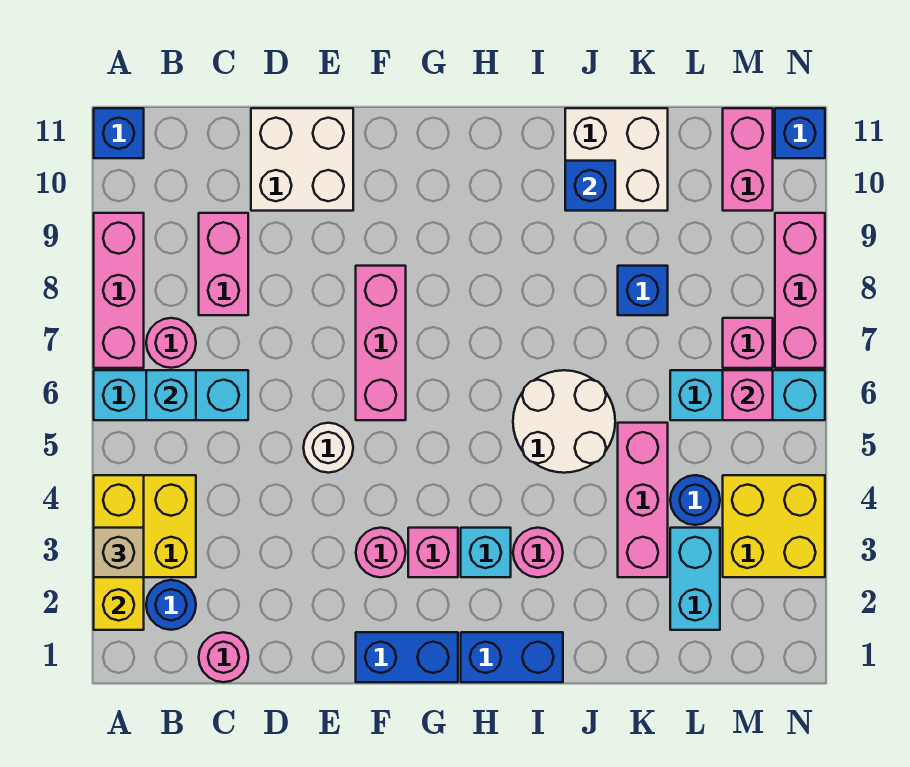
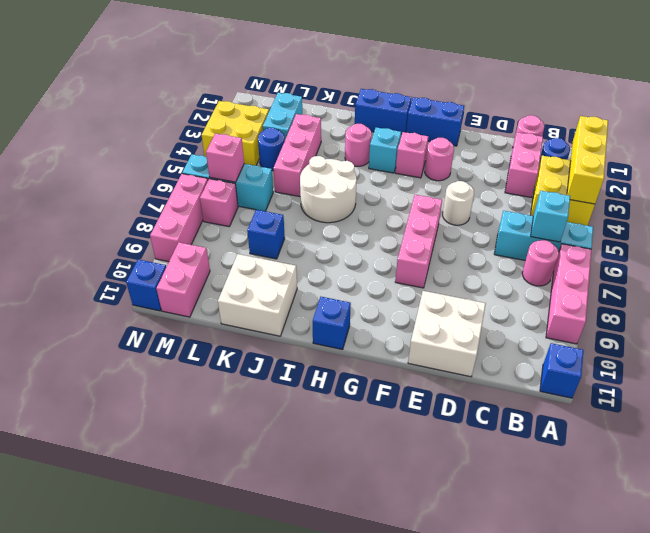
tan brick A3 level 3 -> none
pink brick C8:C9 level 1 -> pink brick C2:C3 level 1
blue brick J10 level 2 -> blue brick H11 level 1

